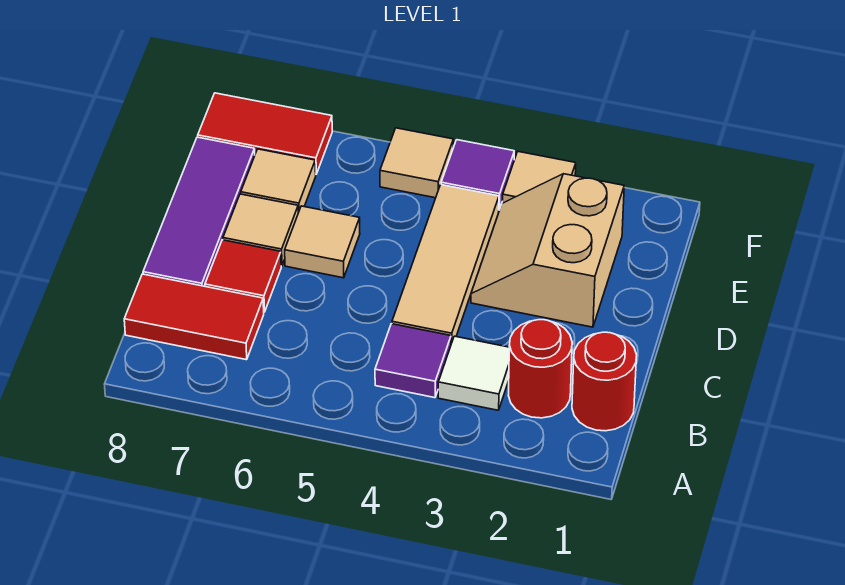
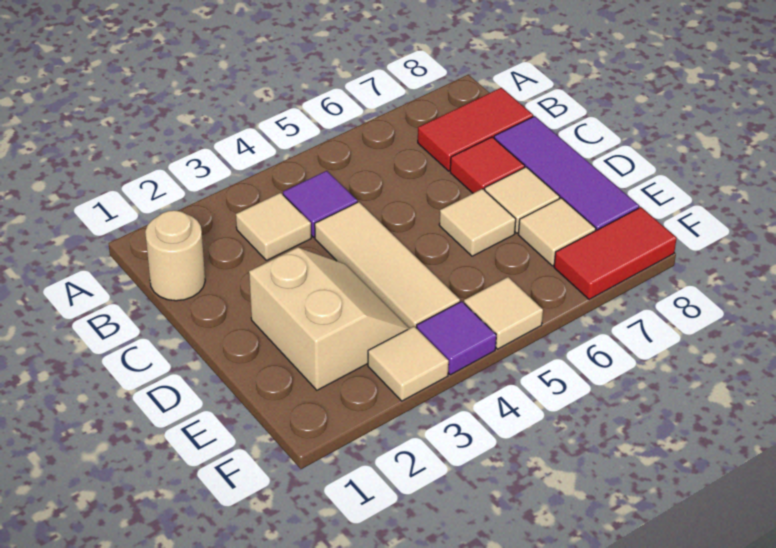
red round brick B1 level 1 -> tan round brick B1 level 1
red round brick B2 level 1 -> none
white tile B3 level 1 -> tan tile B3 level 1

